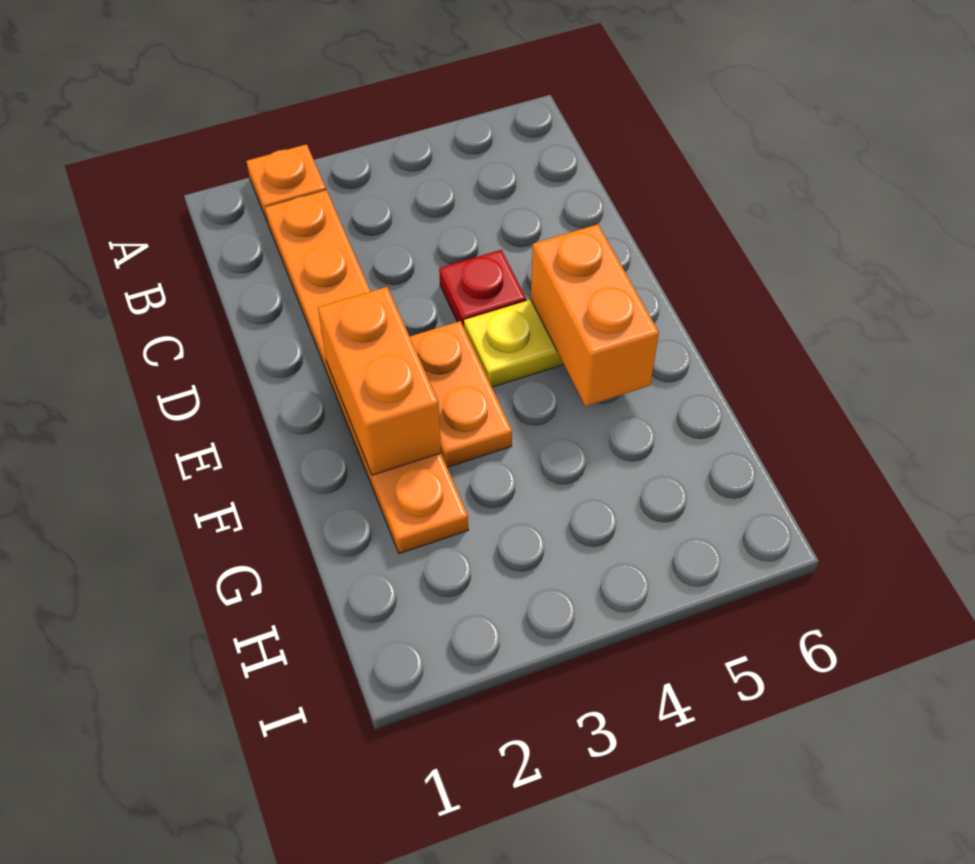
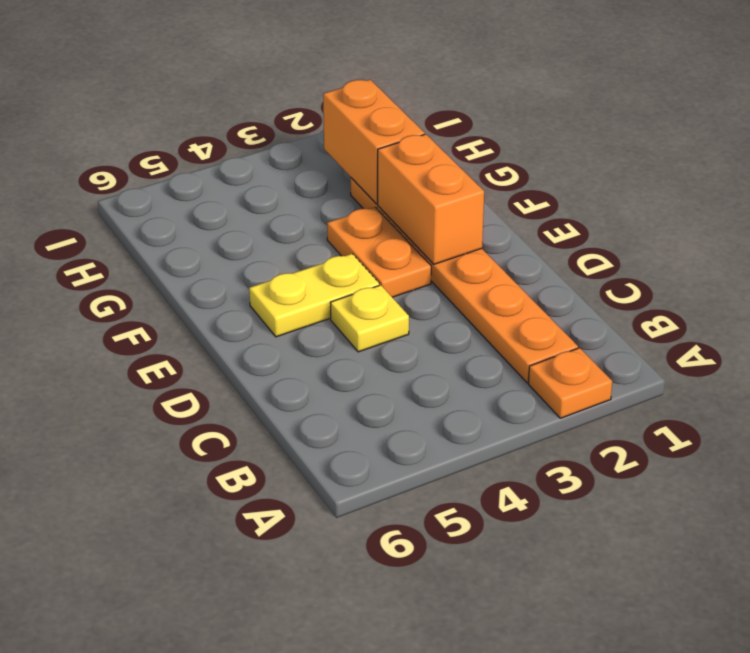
red plate D4 level 1 -> yellow plate D4 level 1
orange brick E5:F5 level 2 -> orange brick G2:H2 level 2

